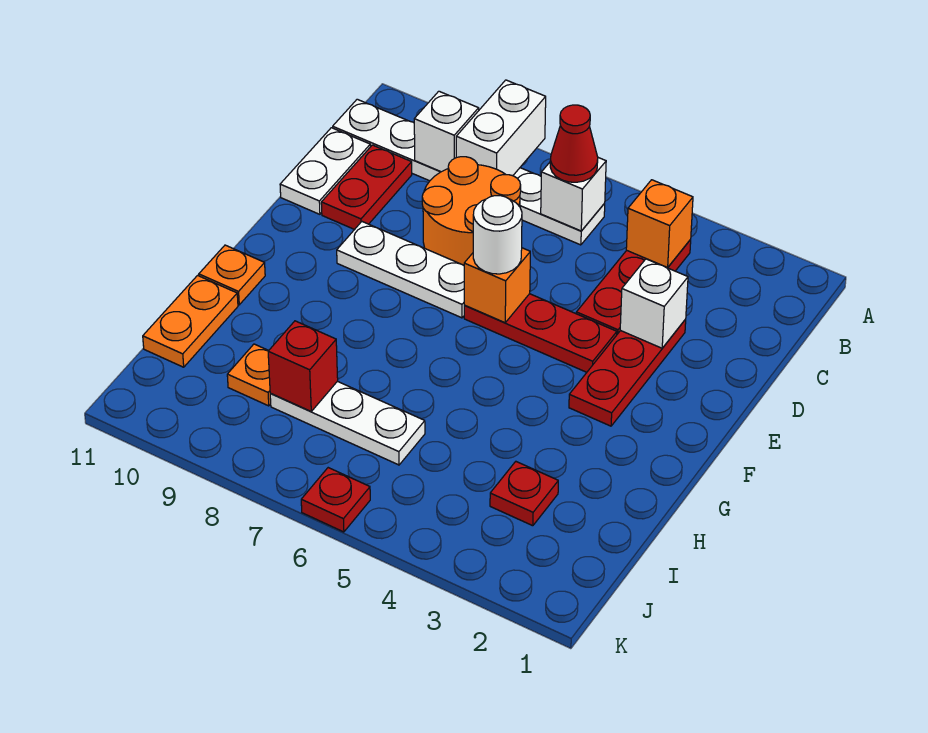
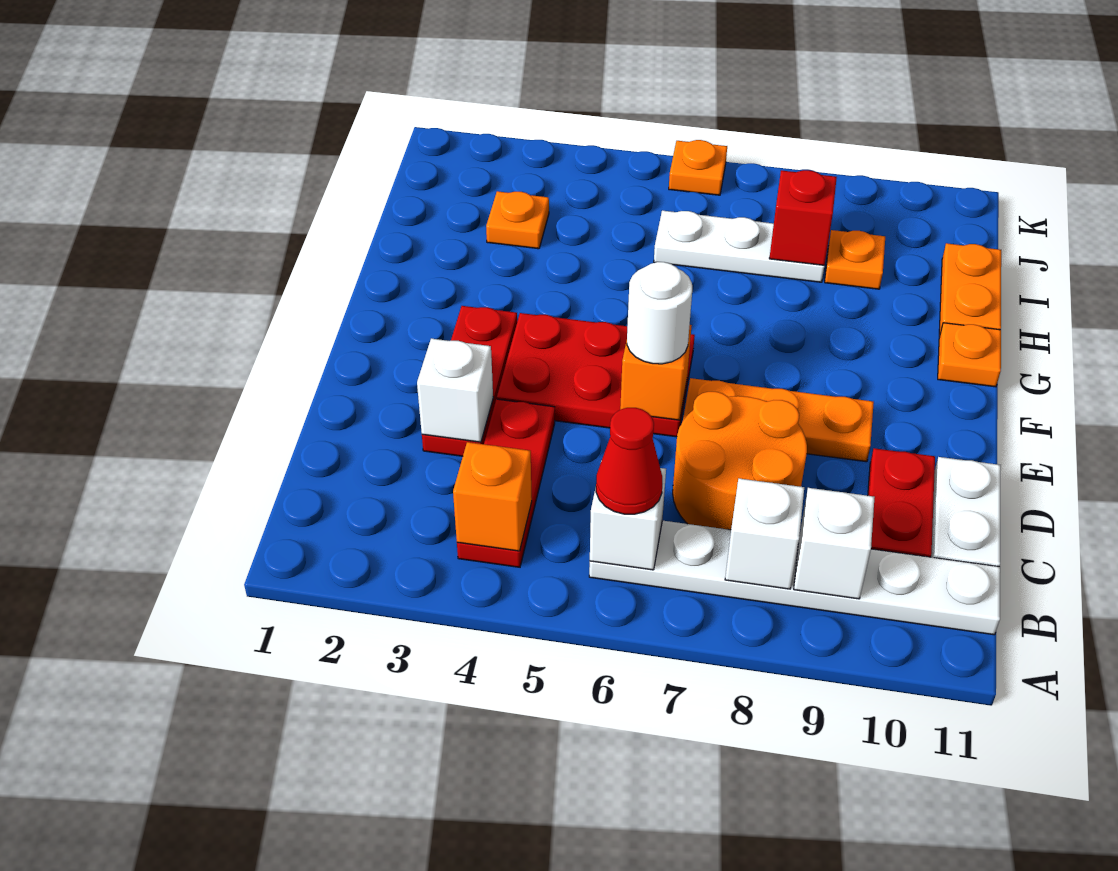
white brick A8:B8 level 2 -> white brick B8 level 2
red plate E4:E6 level 1 -> red plate E4:F6 level 1
white plate E7:E9 level 1 -> orange plate E7:E9 level 1
red plate I3 level 1 -> orange plate I3 level 1
red plate K6 level 1 -> orange plate K6 level 1

